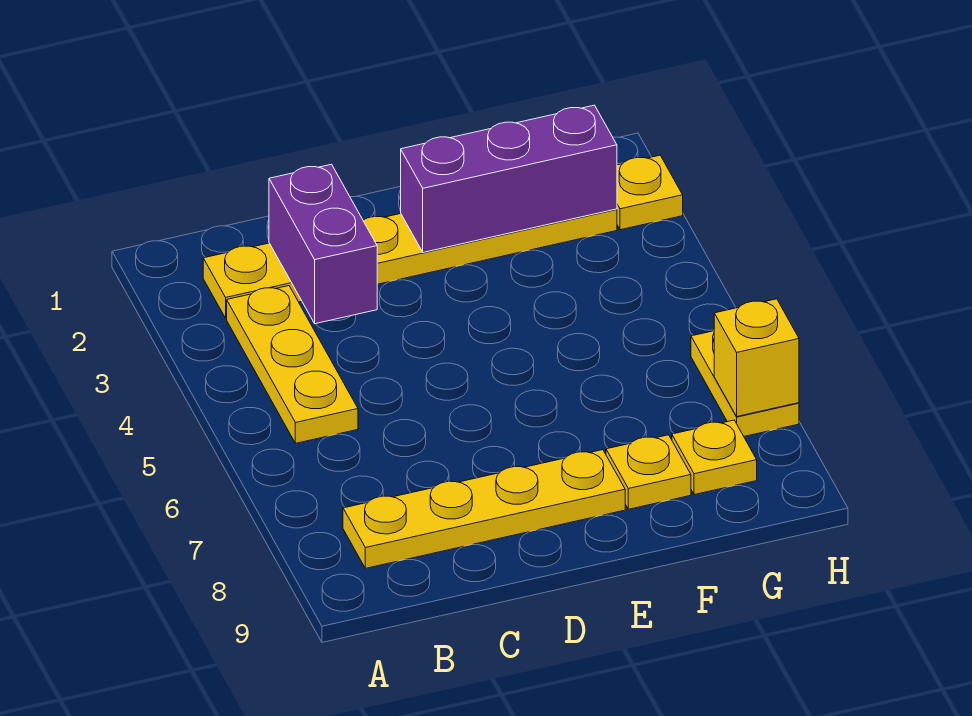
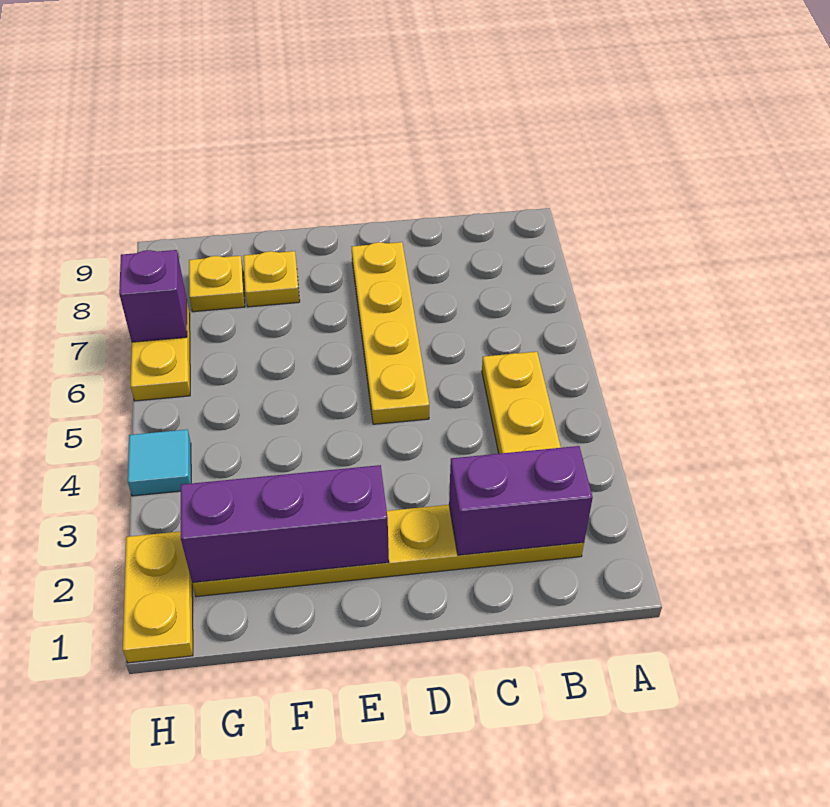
yellow plate B8:E8 level 1 -> yellow plate D5:D8 level 1
purple brick C2:C3 level 2 -> purple brick B2:C2 level 2
yellow plate H2 level 1 -> yellow plate H1:H2 level 1
none -> cyan tile H4 level 1
yellow brick H7 level 2 -> purple brick H7 level 2

